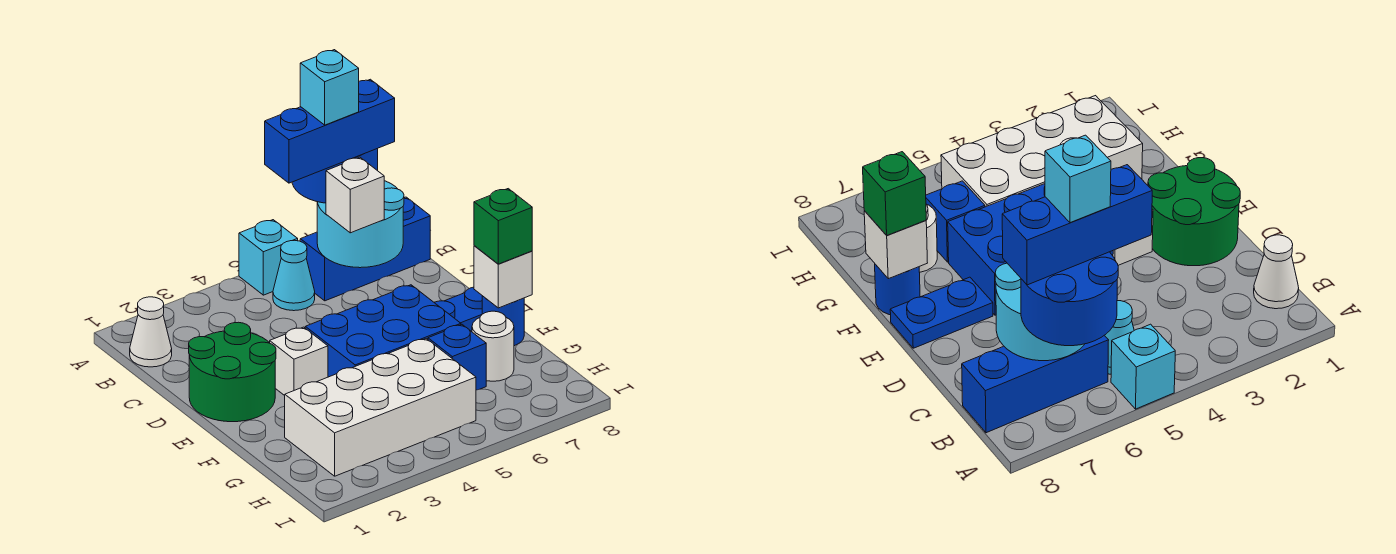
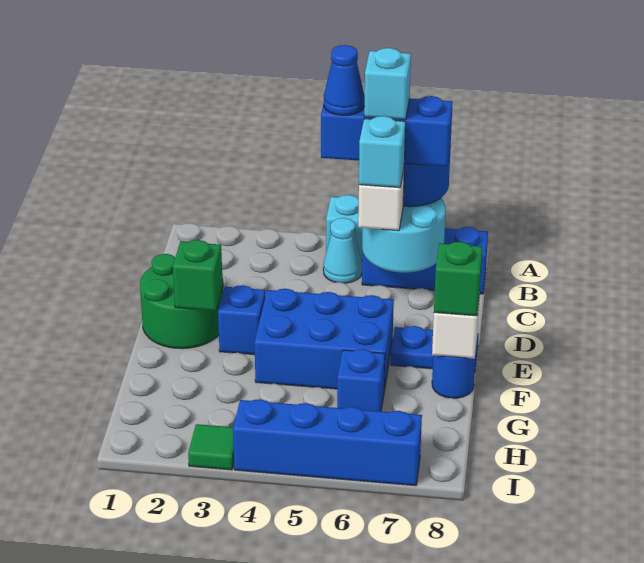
white cone B1 level 1 -> none
none -> blue cone B5 level 5
none -> cyan brick C6 level 4
none -> green brick E2 level 2
white brick E3 level 1 -> blue brick E3 level 1
white brick G2:H5 level 1 -> none
white round brick G7 level 1 -> none
none -> green tile I3 level 1
none -> blue brick I4:I7 level 1

